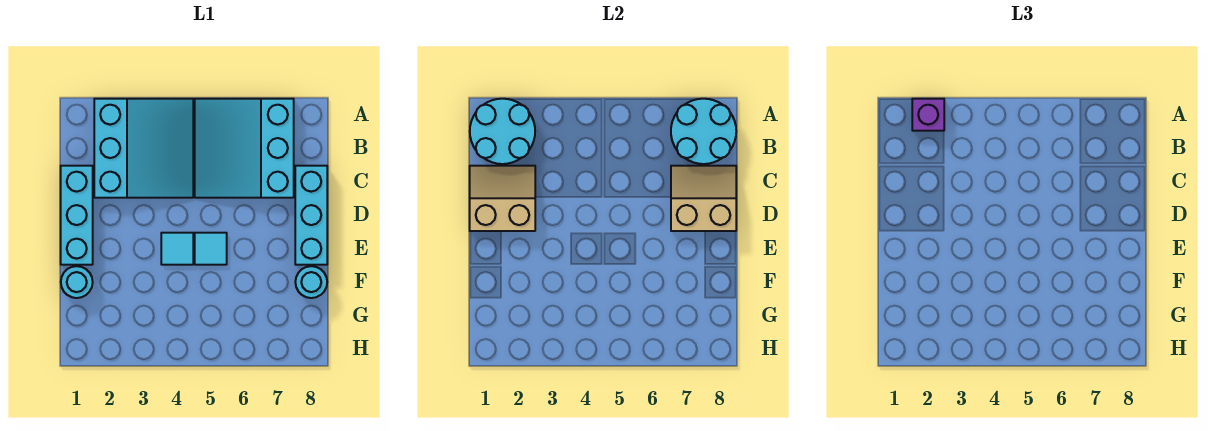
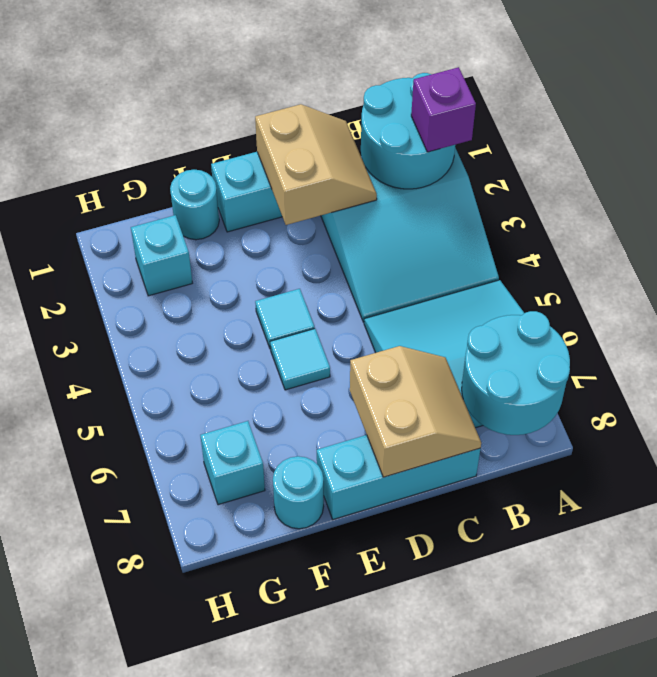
none -> cyan brick G2 level 1
none -> cyan brick G7 level 1

